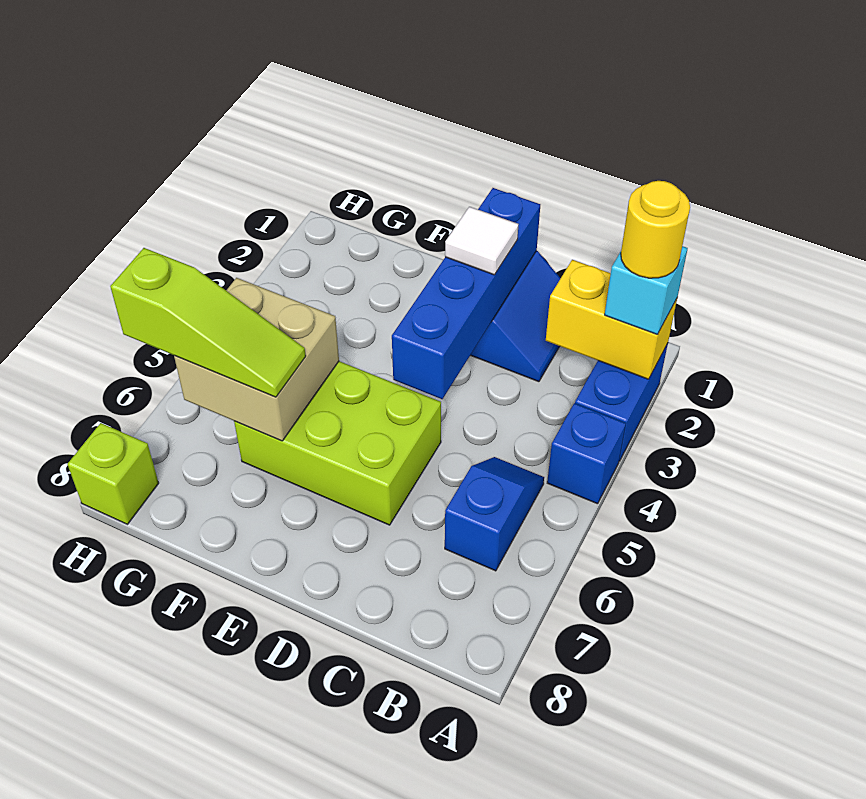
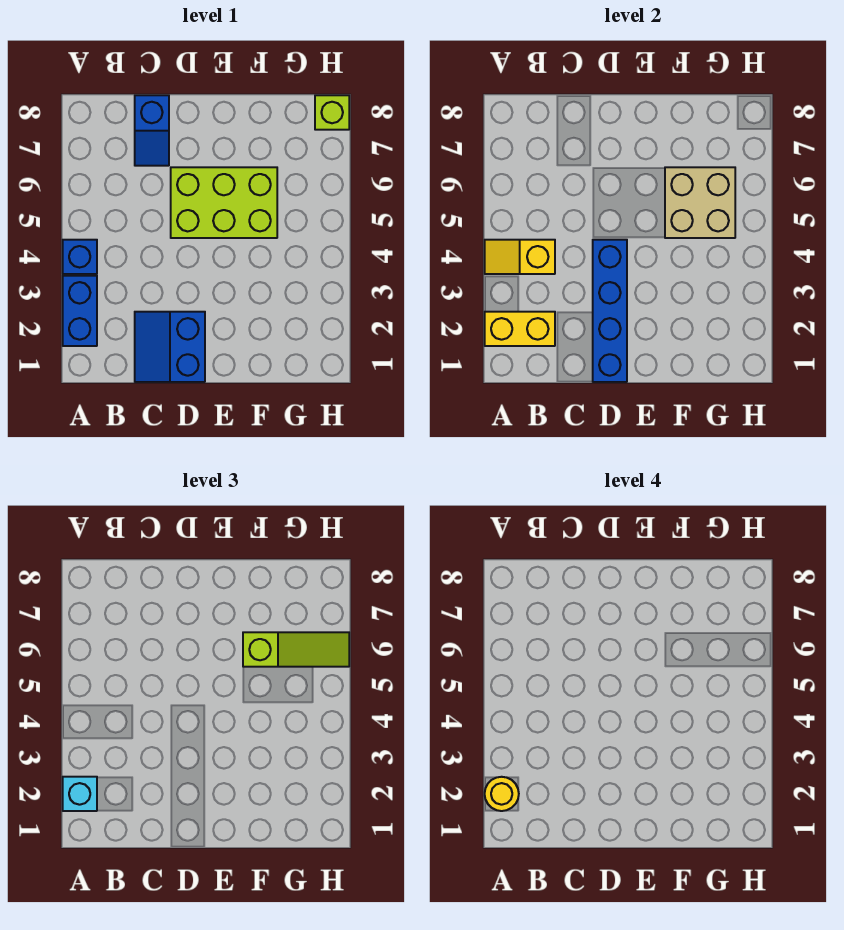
none -> yellow slope A4:B4 level 2 top B
blue slope B5:B6 level 1 top 6 -> blue slope C7:C8 level 1 top 8
white tile D2 level 3 -> none
lime slope F6:H6 level 3 top H -> lime slope F6:H6 level 3 top F

